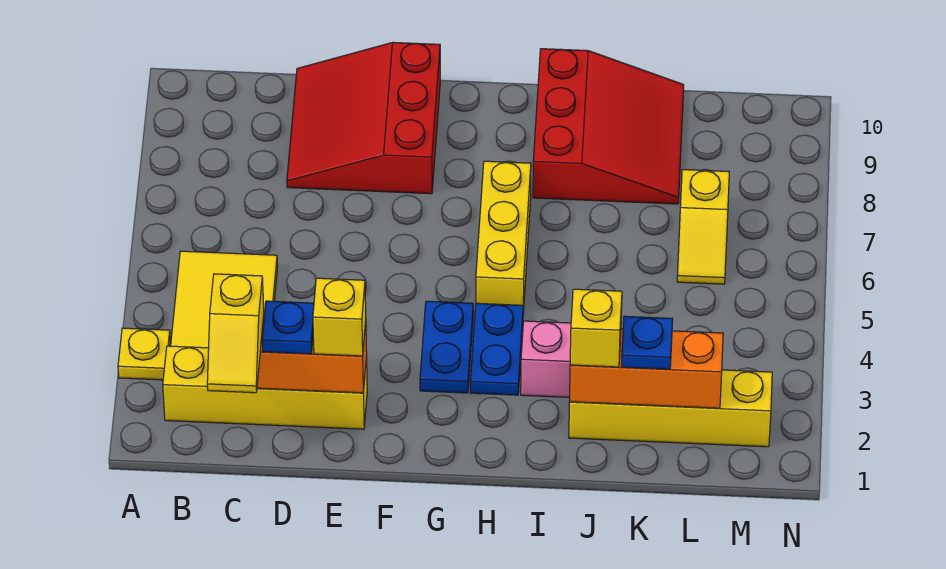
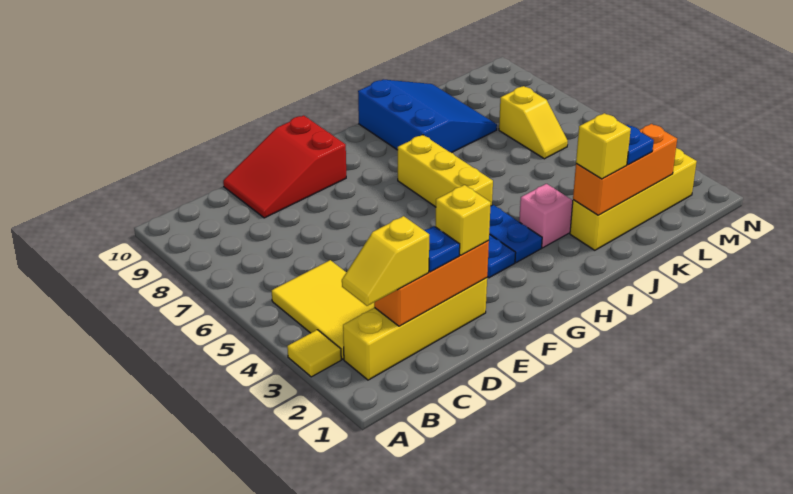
yellow plate A3 level 1 -> yellow tile A3 level 1
yellow slope C1:C2 level 3 top 2 -> yellow slope B2:C2 level 3 top C
red slope D8:F10 level 1 top F -> red slope D9:F10 level 1 top F
red slope I8:K10 level 1 top I -> blue slope I8:K10 level 1 top I

